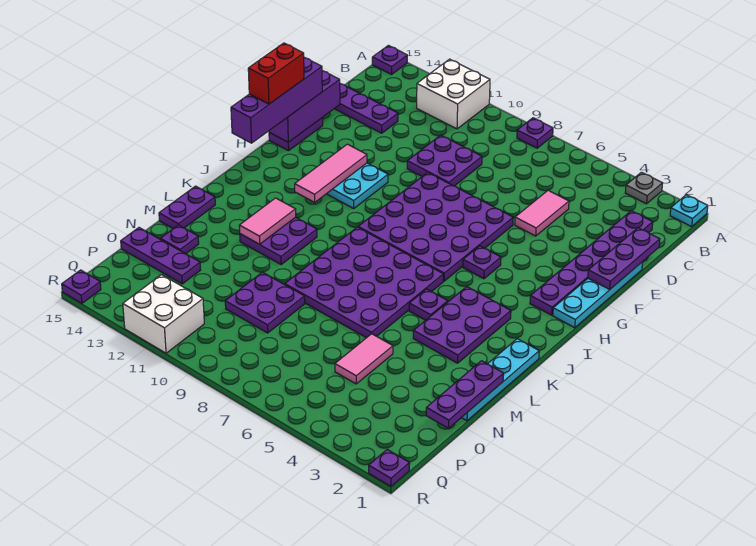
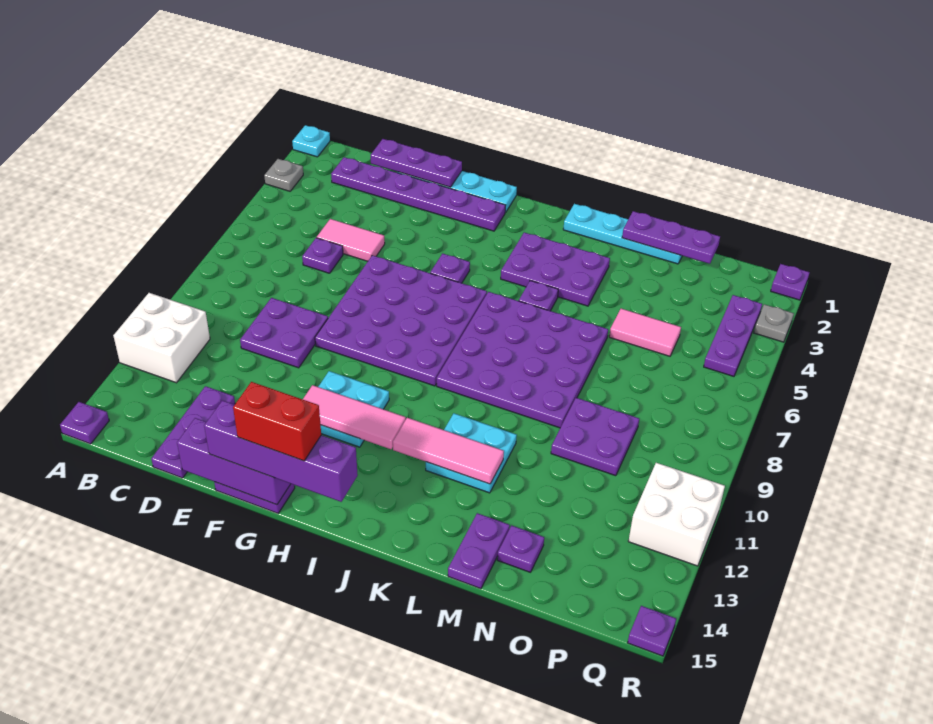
purple plate A8 level 1 -> purple plate D6 level 1
purple plate K11:L12 level 1 -> cyan plate K11:L12 level 1
pink tile K12:L12 level 2 -> pink tile J12:L12 level 2
purple plate L15:M15 level 1 -> purple plate M14:M15 level 1
purple plate O13:O15 level 1 -> purple plate Q3:Q5 level 1
none -> grey plate R3 level 1

